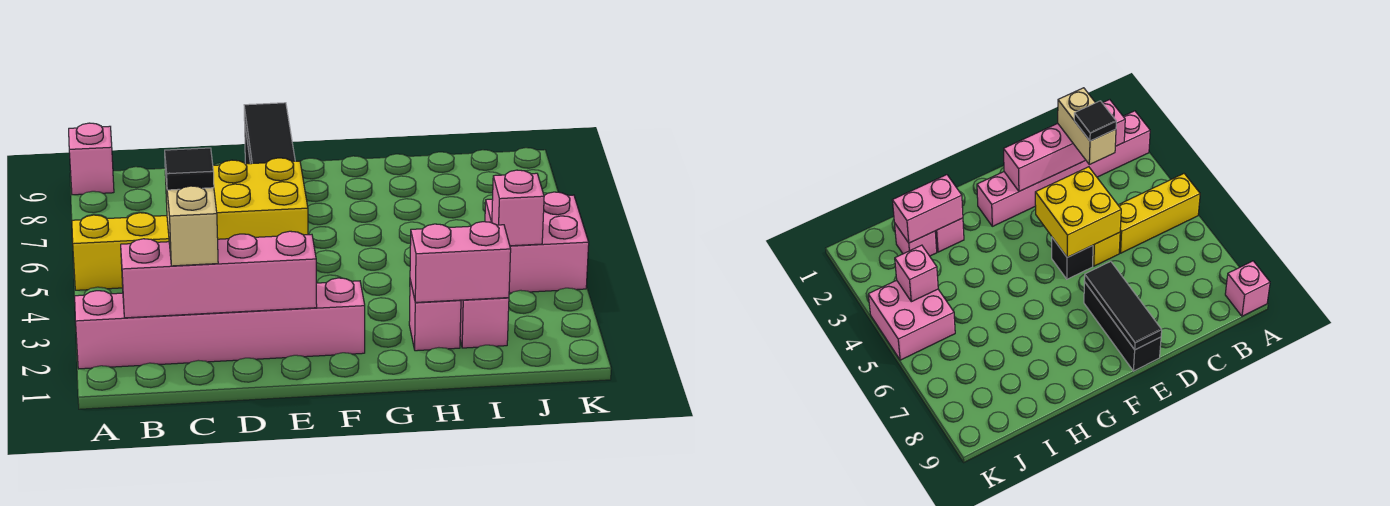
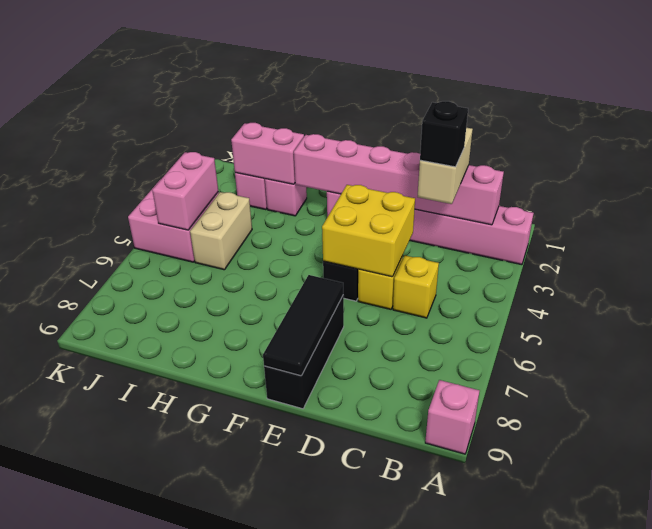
yellow brick A5:C5 level 1 -> yellow brick C5 level 1
pink brick B2:E2 level 2 -> pink brick B2:G2 level 2
black tile C3 level 4 -> black brick C3 level 4
none -> tan brick I4:I5 level 1
pink brick J4 level 2 -> pink brick J4:J5 level 2

